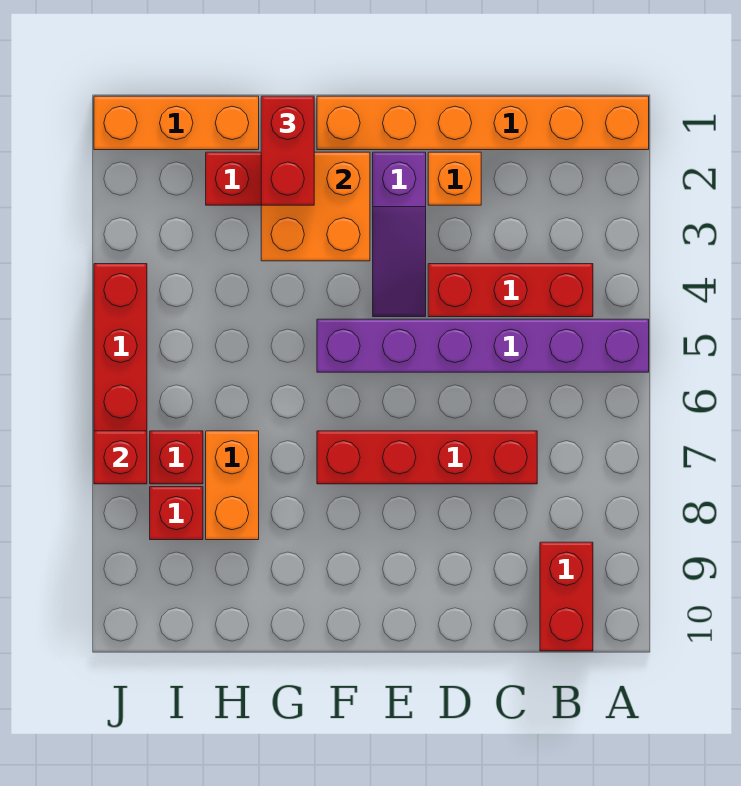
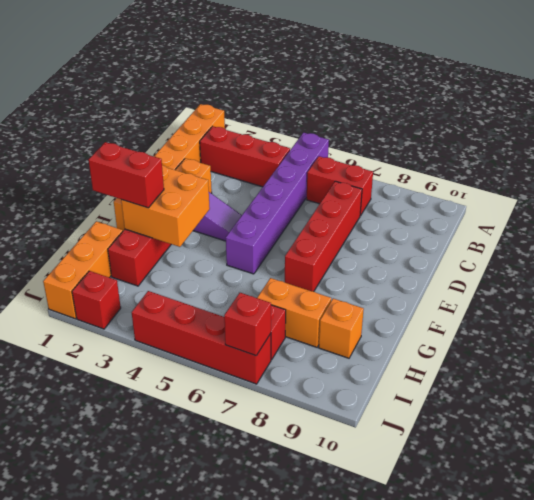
red brick B4:D4 level 1 -> red brick B2:B4 level 1
red brick B9:B10 level 1 -> red brick B6:B7 level 1
none -> orange brick H9 level 1
red brick I8 level 1 -> red brick J2 level 1

